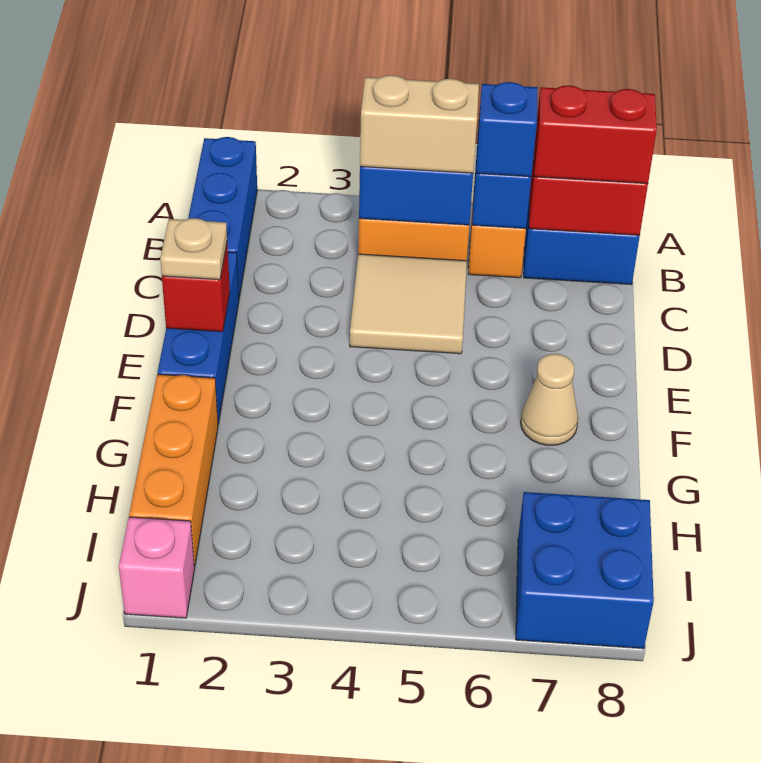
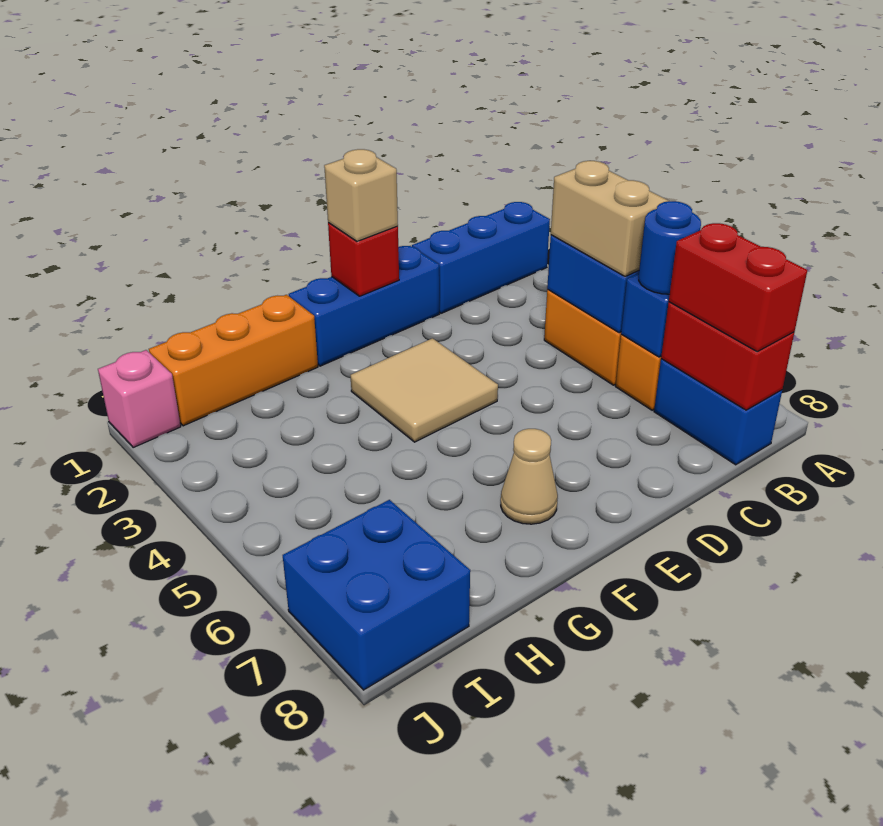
blue brick B6 level 3 -> blue round brick B6 level 3
tan tile C4:D5 level 1 -> tan tile E3:F4 level 1
tan plate E1 level 3 -> tan brick E1 level 3

